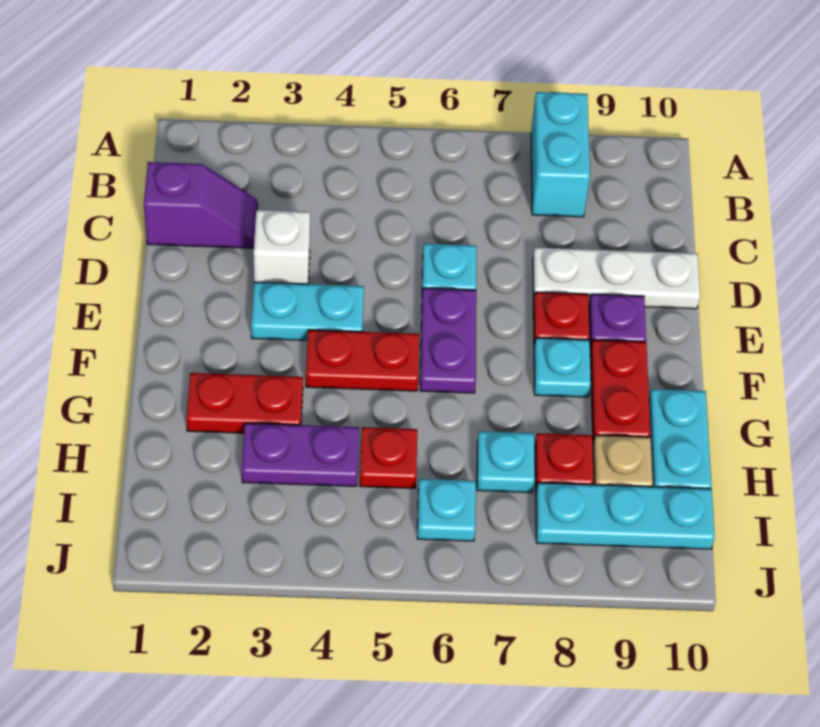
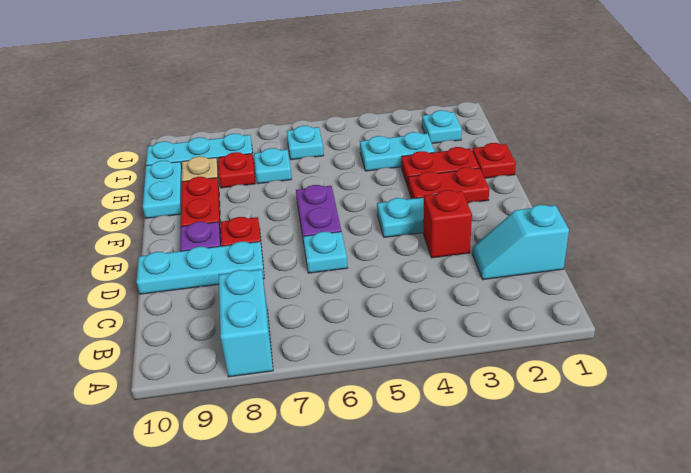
purple slope C1:C2 level 1 top 1 -> cyan slope C1:C2 level 1 top 1
white brick D3 level 1 -> red brick D3 level 1
white plate D8:D10 level 1 -> cyan plate D8:D10 level 1
red plate F4:F5 level 1 -> red plate F2:F3 level 1
cyan plate F8 level 1 -> cyan plate I2 level 1
purple plate H3:H4 level 1 -> cyan plate H3:H4 level 1
red plate H5 level 1 -> red plate G1 level 1

